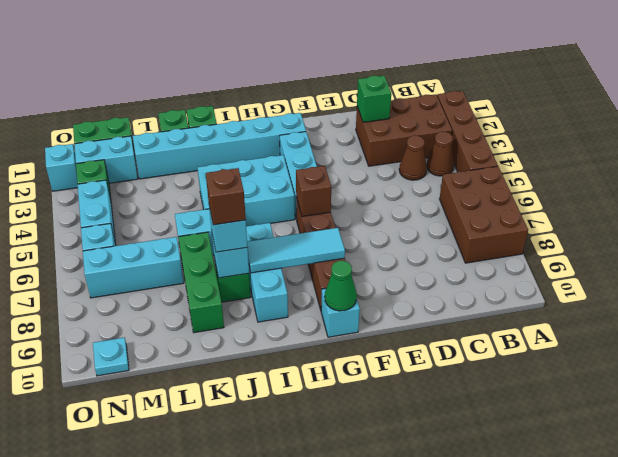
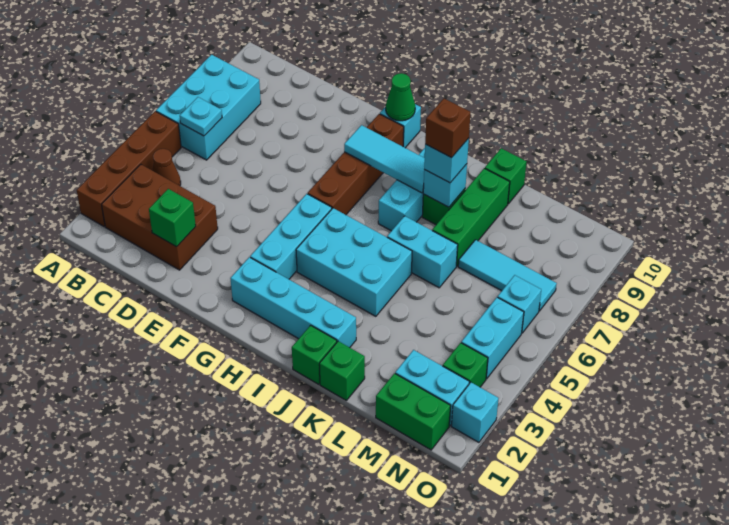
brown brick A6:B8 level 1 -> cyan brick A6:B8 level 1
brown cone C4 level 1 -> none
cyan brick G2:L2 level 1 -> cyan brick G2:J2 level 1
brown brick G6 level 2 -> none
none -> green brick K10 level 1
cyan brick L7:N7 level 1 -> cyan tile L7:N7 level 1
cyan plate N10 level 1 -> cyan plate B6 level 2

